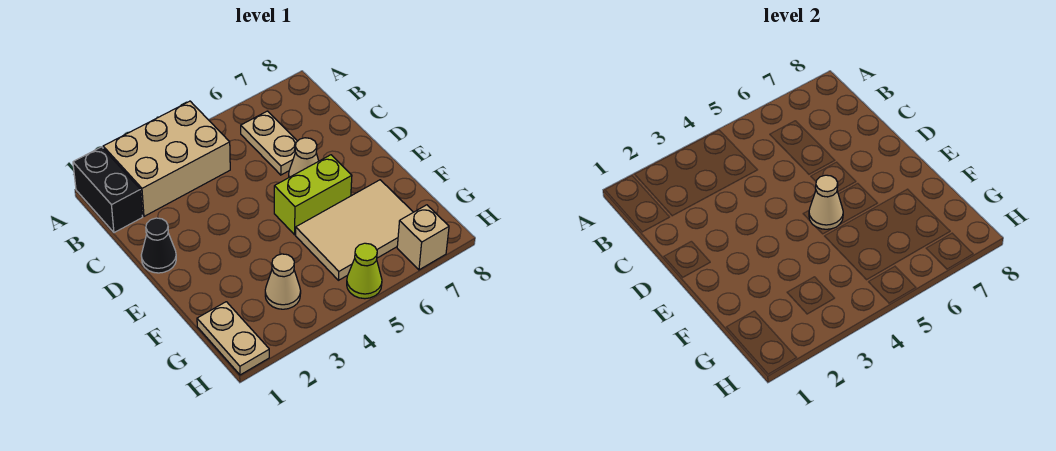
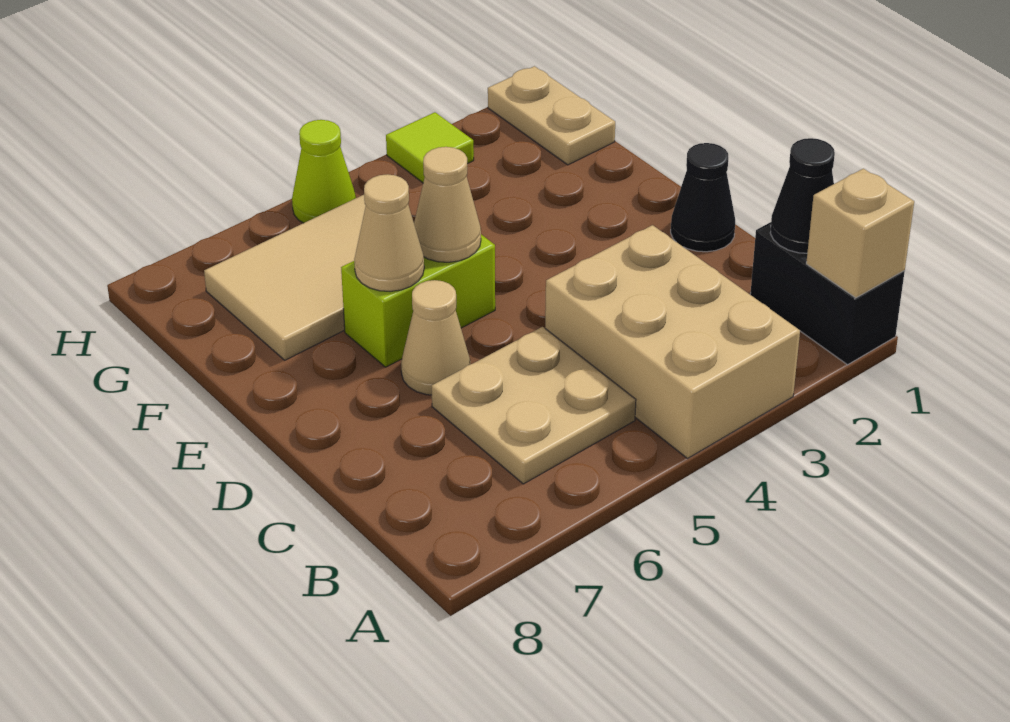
tan brick A2:B4 level 1 -> tan brick A3:C4 level 1
none -> black cone B1 level 2
tan plate B6:C6 level 1 -> tan plate B5:C6 level 1
tan cone G3 level 1 -> tan cone E6 level 2
none -> lime tile H3 level 1
tan brick H7 level 1 -> tan brick A1 level 2

